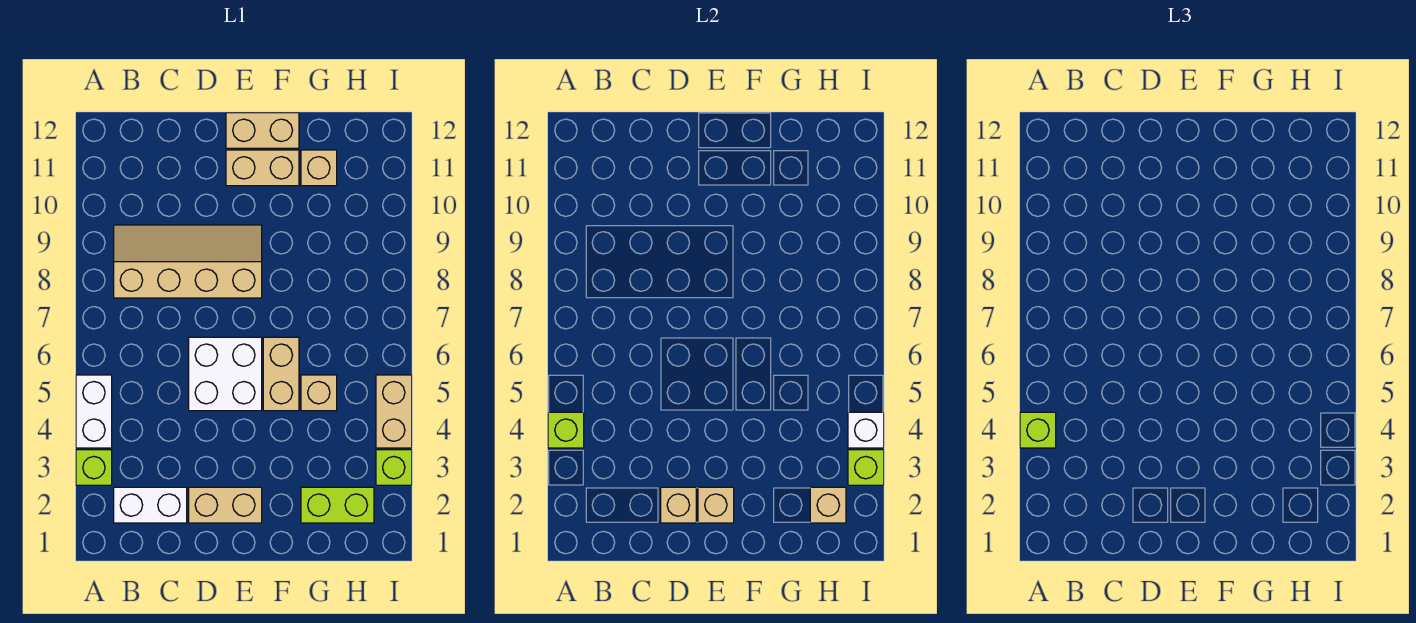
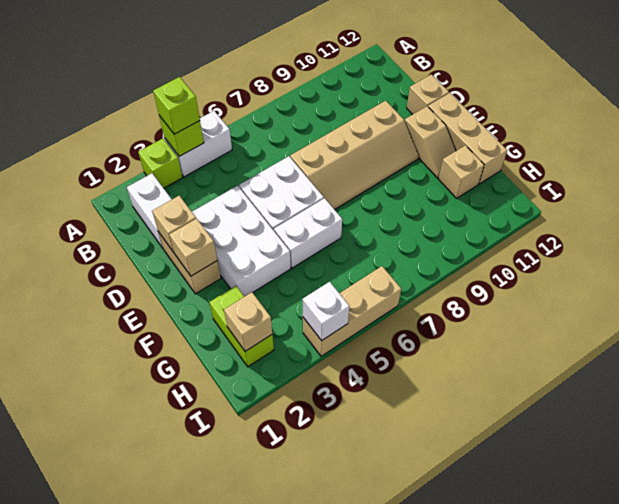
tan slope B8:E9 level 1 top 8 -> tan slope D7:E10 level 1 top D
none -> white brick D3:F4 level 1
tan brick E11:F11 level 1 -> tan slope E11:F11 level 1 top E
tan brick E12:F12 level 1 -> tan brick E12:G12 level 1
tan brick F5:F6 level 1 -> white brick F5:F6 level 1
tan brick G5 level 1 -> tan brick D12 level 1
lime brick I3 level 1 -> none
lime brick I3 level 2 -> none
tan brick I4:I5 level 1 -> tan brick I4:I6 level 1

